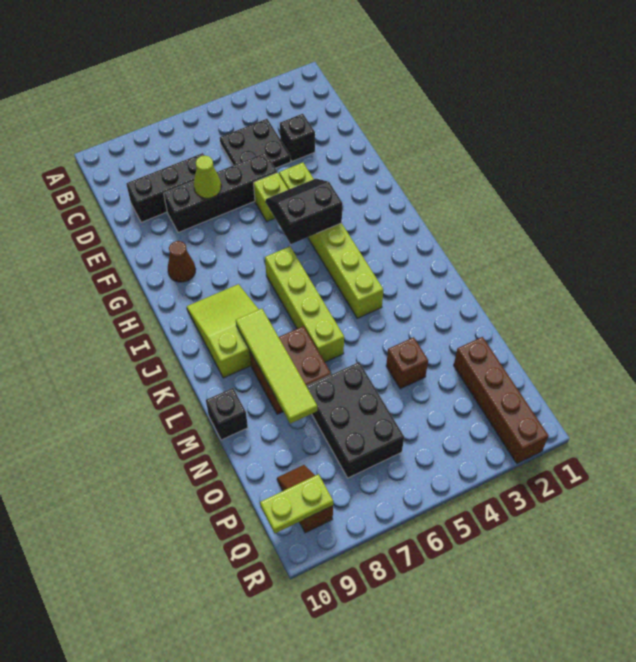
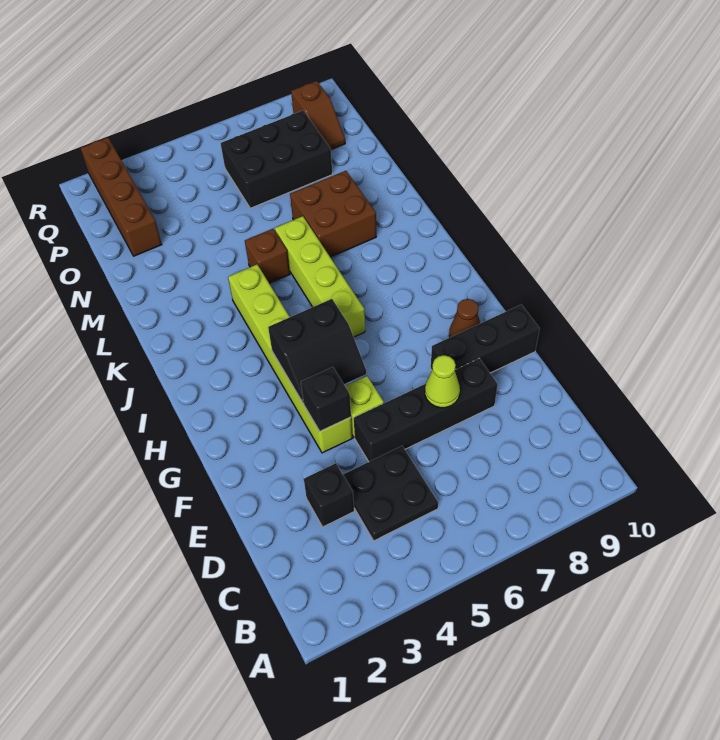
black brick D7:D9 level 1 -> black brick F8:F10 level 1
lime slope I8:K9 level 1 top K -> none
lime tile K8:N8 level 2 -> none
black brick M10 level 1 -> black brick F4 level 2
brown brick N4 level 1 -> brown brick L5 level 1
black brick N6:P7 level 1 -> black brick O6:P8 level 1
lime plate Q9:Q10 level 2 -> none

